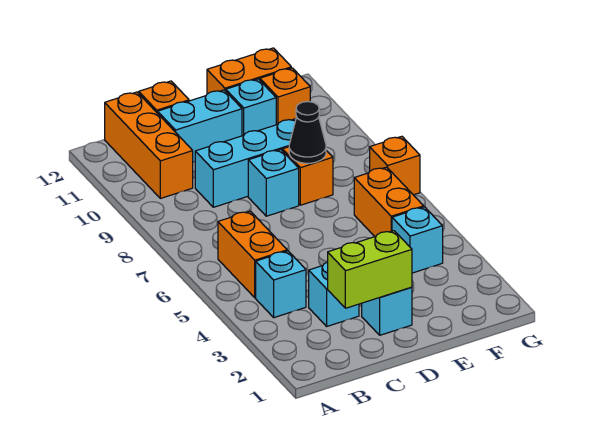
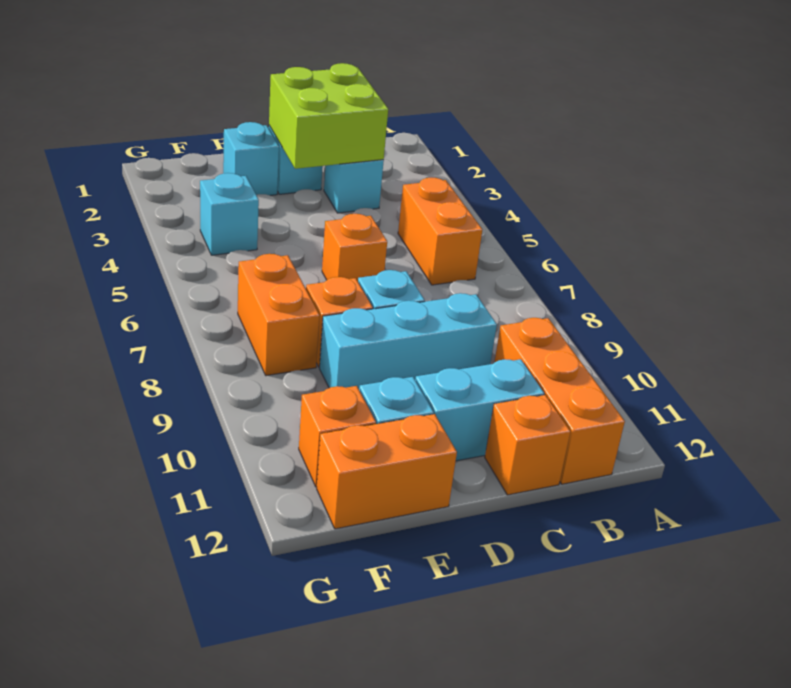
cyan brick B4 level 1 -> cyan brick E2 level 1
lime brick C2:D2 level 2 -> lime brick C2:D3 level 2
black cone E8 level 2 -> none
orange brick F5:F6 level 1 -> orange brick F7:F8 level 1
orange brick G7 level 1 -> orange brick D6 level 1

